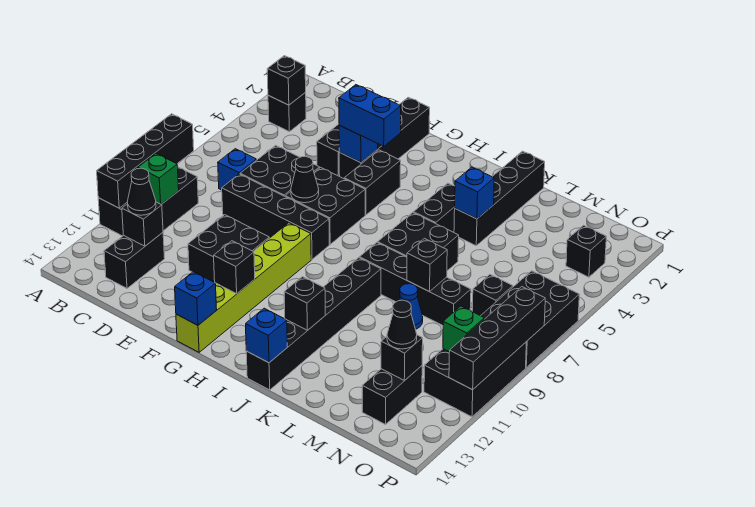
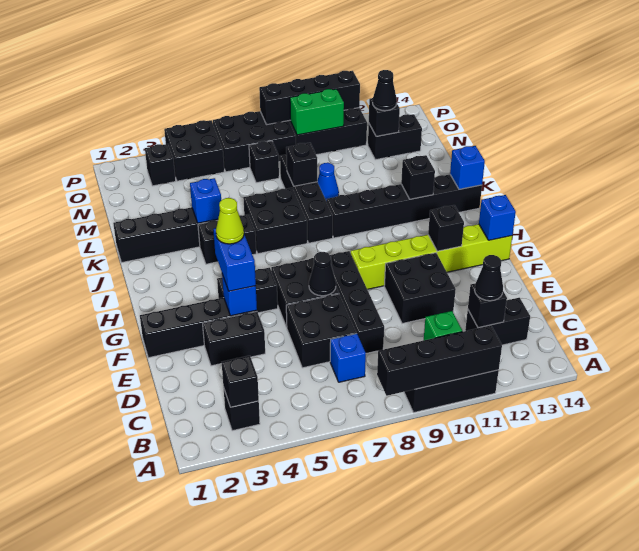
none -> lime cone G4 level 4
none -> black brick O4:P5 level 1
green brick O10 level 2 -> green brick O9:O10 level 2

